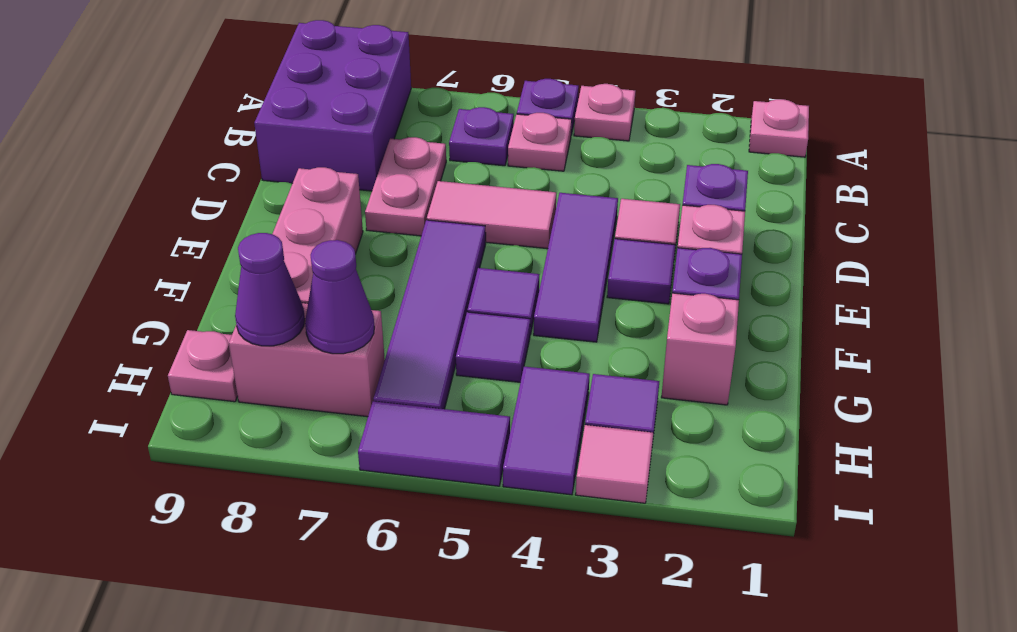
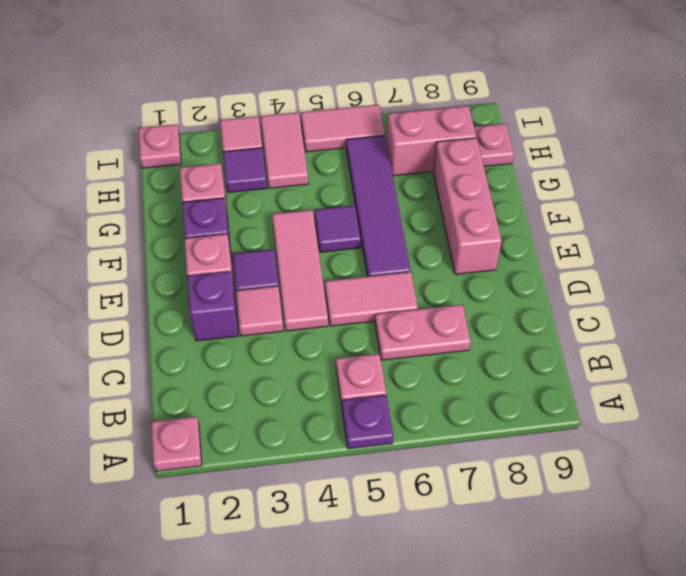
pink plate A4 level 1 -> pink plate I1 level 1
purple brick A8:C9 level 1 -> none
purple plate B6 level 1 -> none
pink plate C7:D7 level 1 -> pink plate C6:C7 level 1
purple tile D4:F4 level 1 -> pink tile D4:F4 level 1
purple tile G5 level 1 -> none
purple tile H4:I4 level 1 -> pink tile H4:I4 level 1
purple cone H7 level 2 -> none
purple cone H8 level 2 -> none
purple tile I5:I6 level 1 -> pink tile I5:I6 level 1

